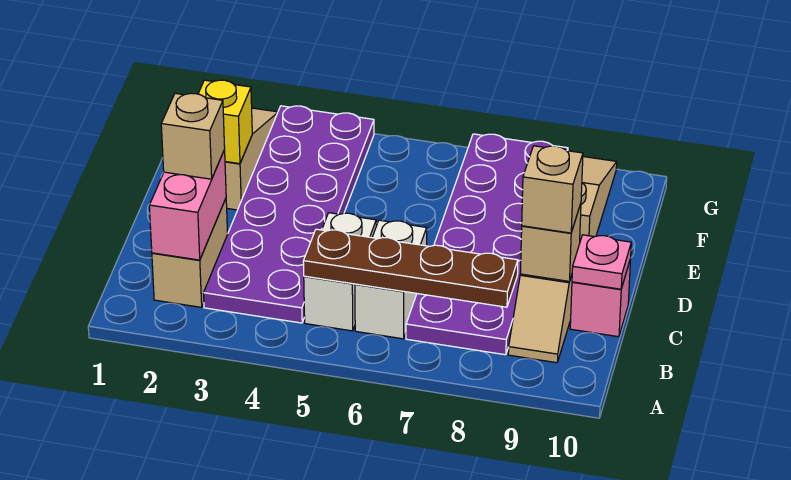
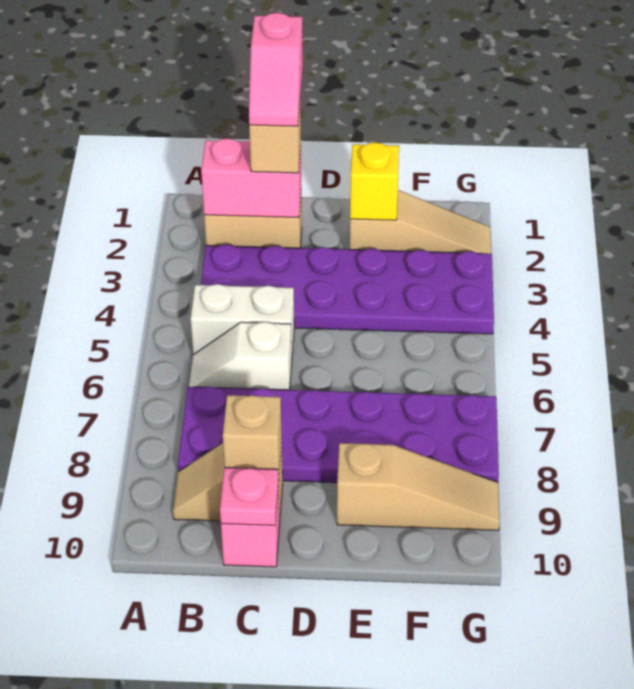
brown plate B5:B8 level 2 -> none
white brick B6:C6 level 1 -> white slope B6:C6 level 1 top C
none -> pink slope C1:C2 level 4 top 1
tan brick C9 level 3 -> none

